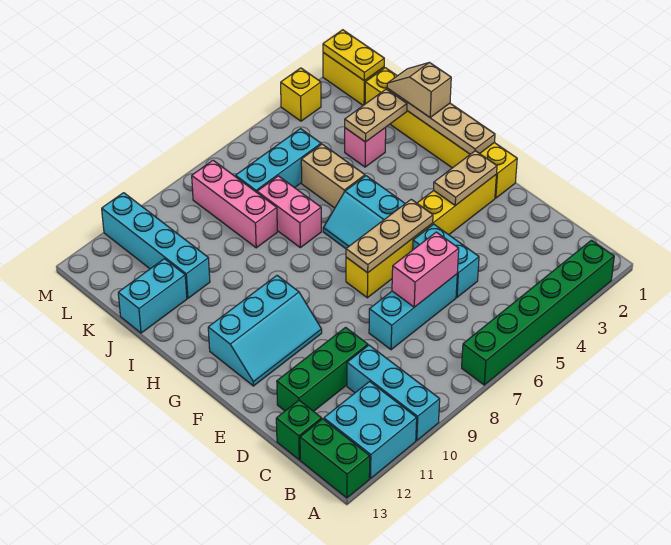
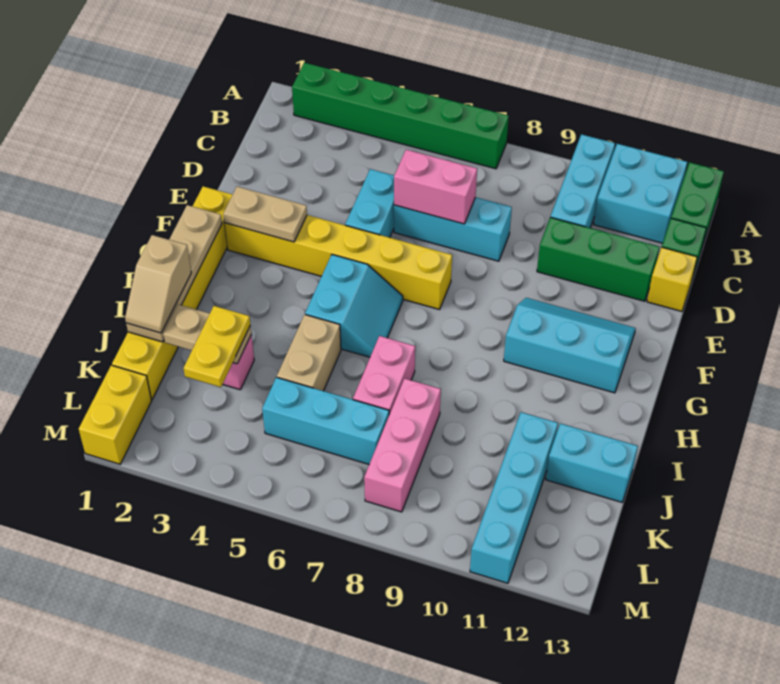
tan plate F5:F7 level 2 -> none
yellow plate L1:M1 level 2 -> yellow plate J3:K3 level 3
yellow brick M3 level 1 -> yellow brick D13 level 1

